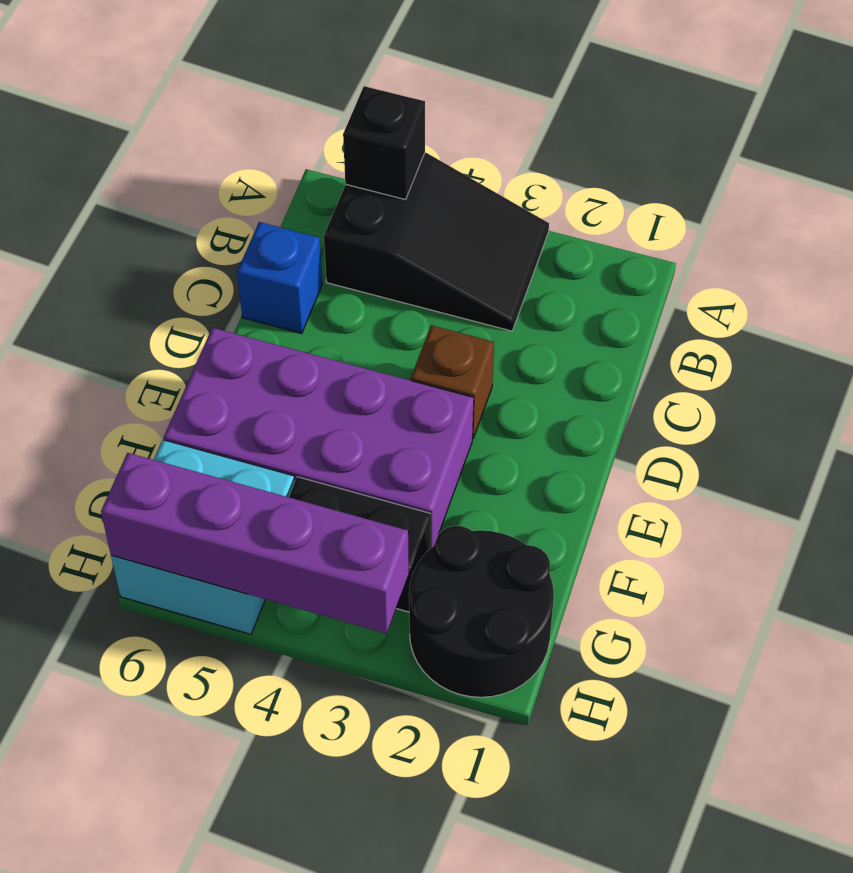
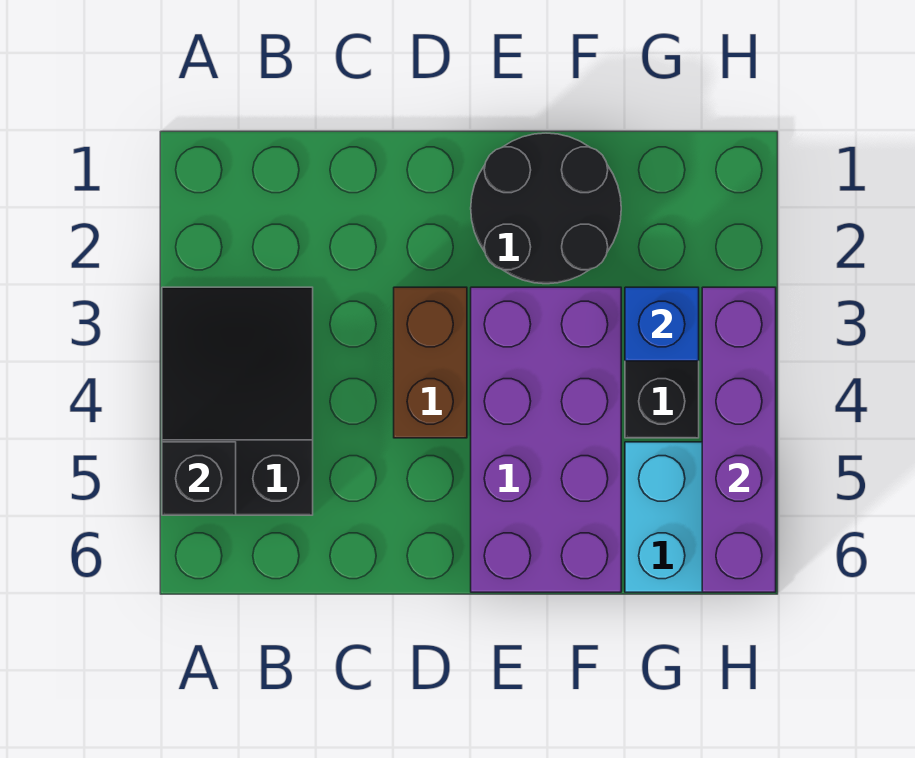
blue brick C6 level 1 -> blue brick G3 level 2
brown brick D3 level 1 -> brown brick D3:D4 level 1
black round brick G1:H2 level 1 -> black round brick E1:F2 level 1

